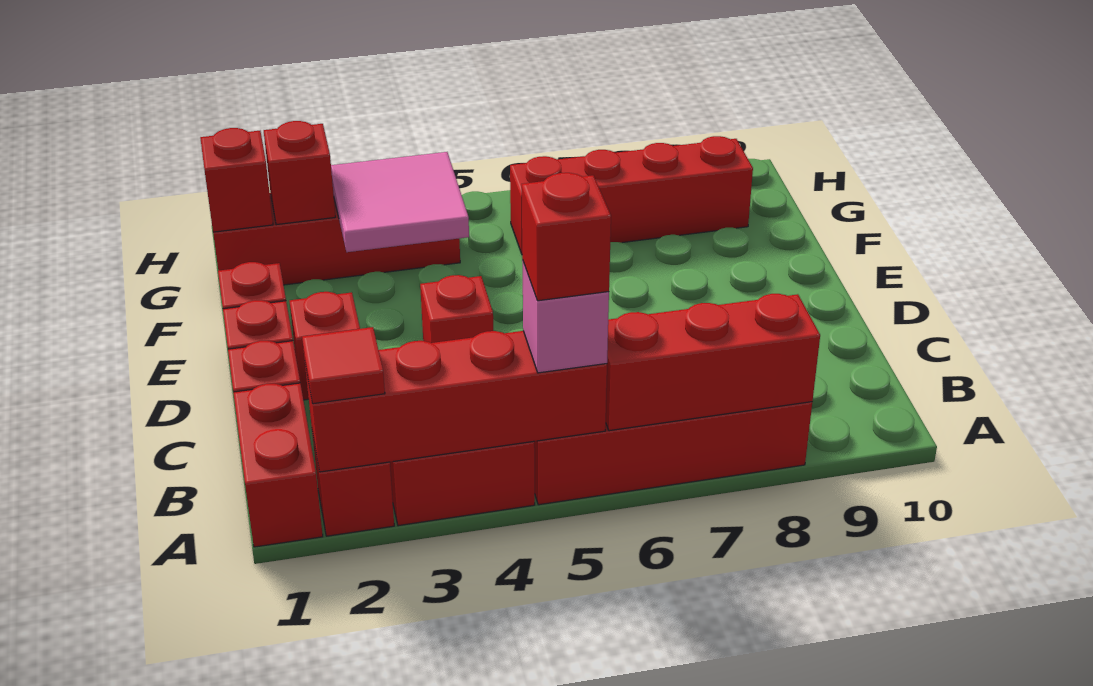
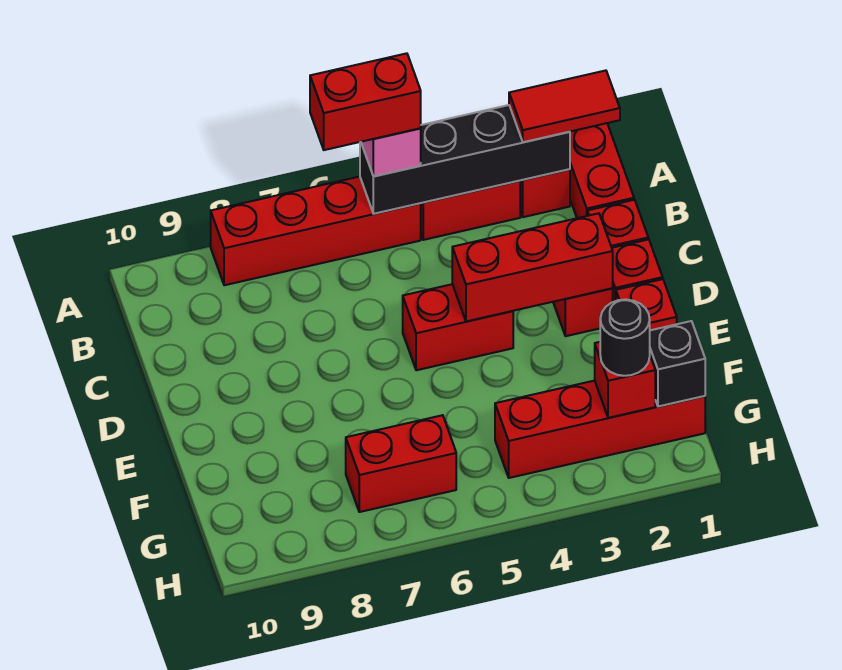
red brick A2:A5 level 2 -> black brick A2:A5 level 2
red tile A2 level 3 -> red tile A1:A2 level 3
red brick A5 level 4 -> red brick A5:A6 level 4
red brick A6:A8 level 2 -> red brick D2:D4 level 2
red brick D4 level 1 -> red brick D4:D5 level 1
pink tile F3:G4 level 2 -> none
red brick G1 level 2 -> black brick G1 level 2
none -> black round brick G2 level 3
red brick G6:G9 level 1 -> red brick G6:G7 level 1

